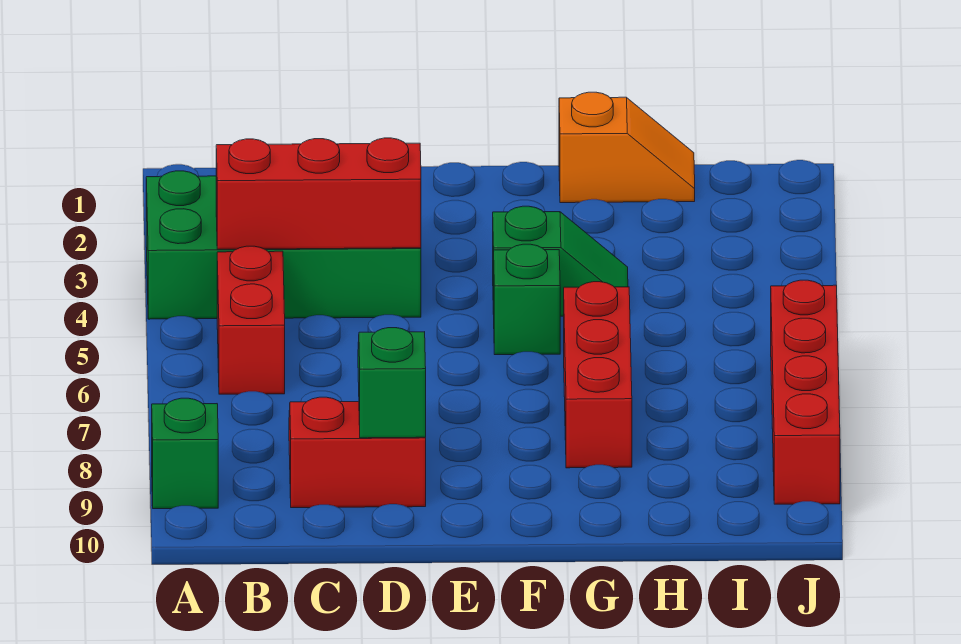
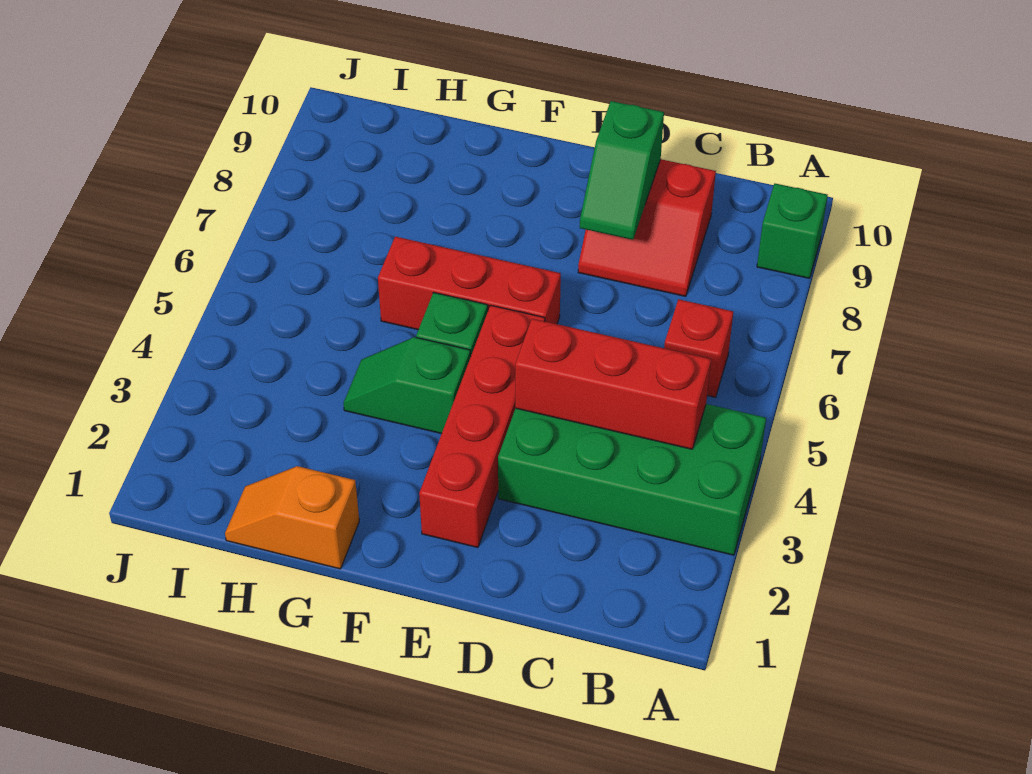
red brick B5:B6 level 1 -> red brick B6 level 1
red brick G6:G8 level 1 -> red brick E6:G6 level 1
red brick J6:J9 level 1 -> red brick E2:E5 level 1

